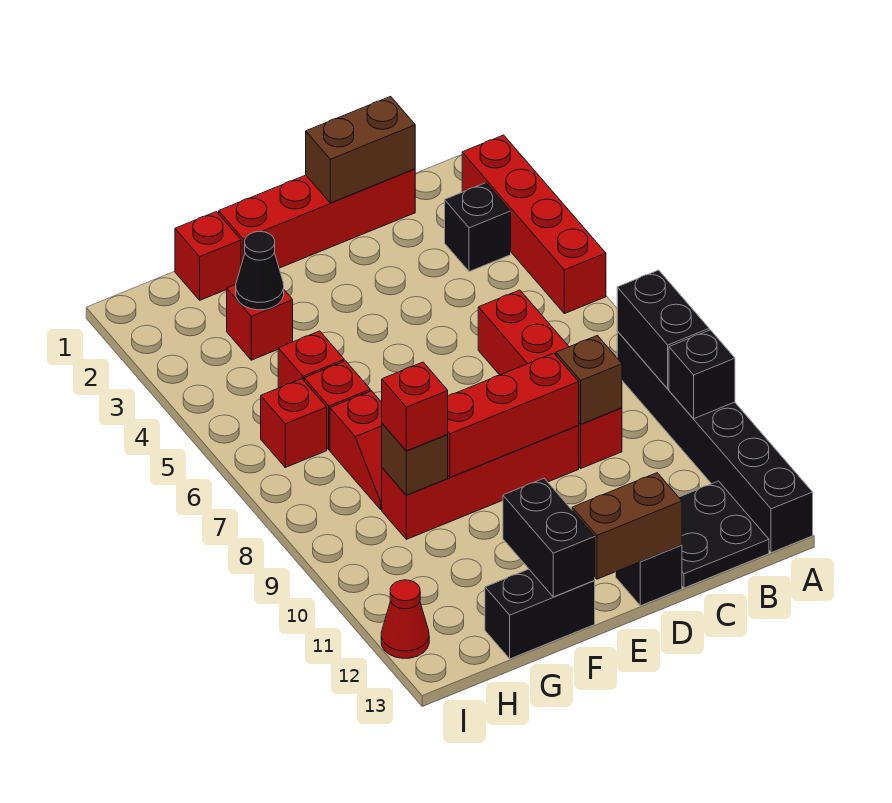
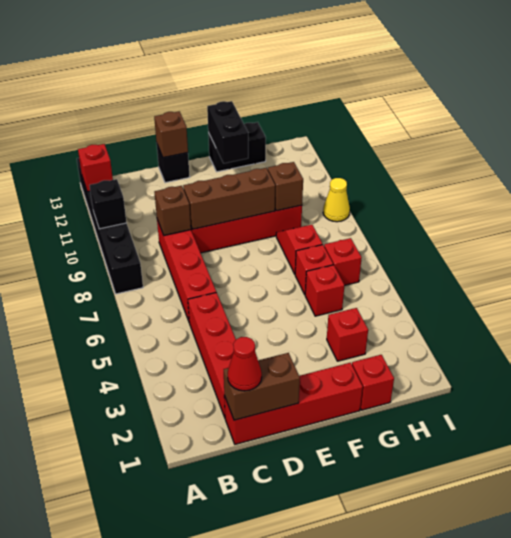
red brick A2:A5 level 1 -> red brick C2:C5 level 1
black brick A8:A9 level 2 -> none
black brick B3 level 1 -> none
black plate B12:C13 level 1 -> none
red brick D9:F9 level 2 -> brown brick D9:F9 level 2
brown brick D13:E13 level 2 -> brown brick D13 level 2
black cone G3 level 2 -> none
red brick G9 level 3 -> red brick A12 level 2
none -> yellow cone I9 level 1
red cone I12 level 1 -> red cone C1 level 3

